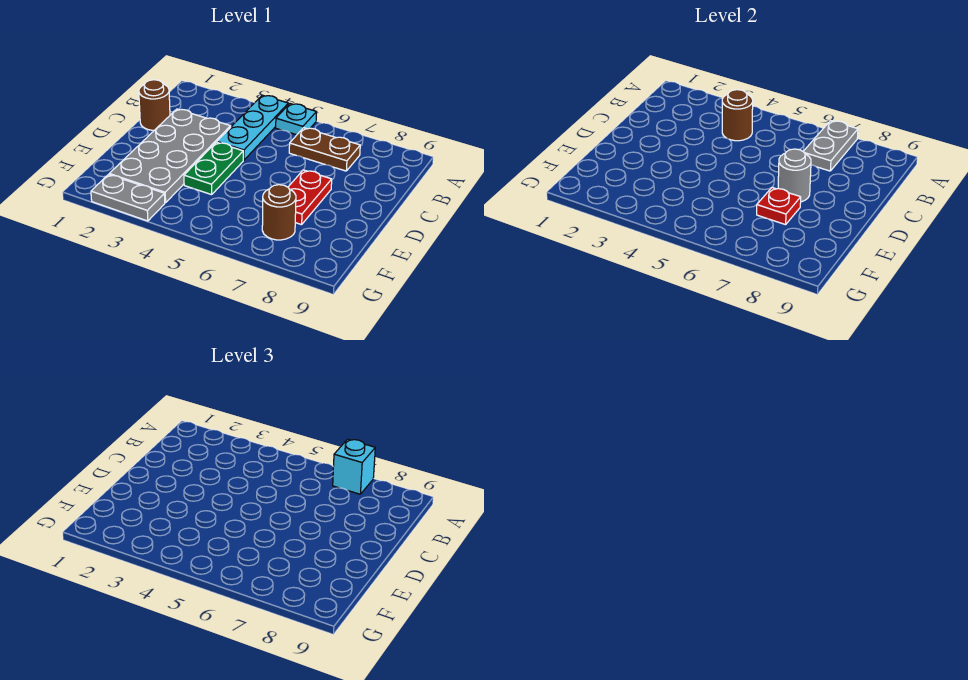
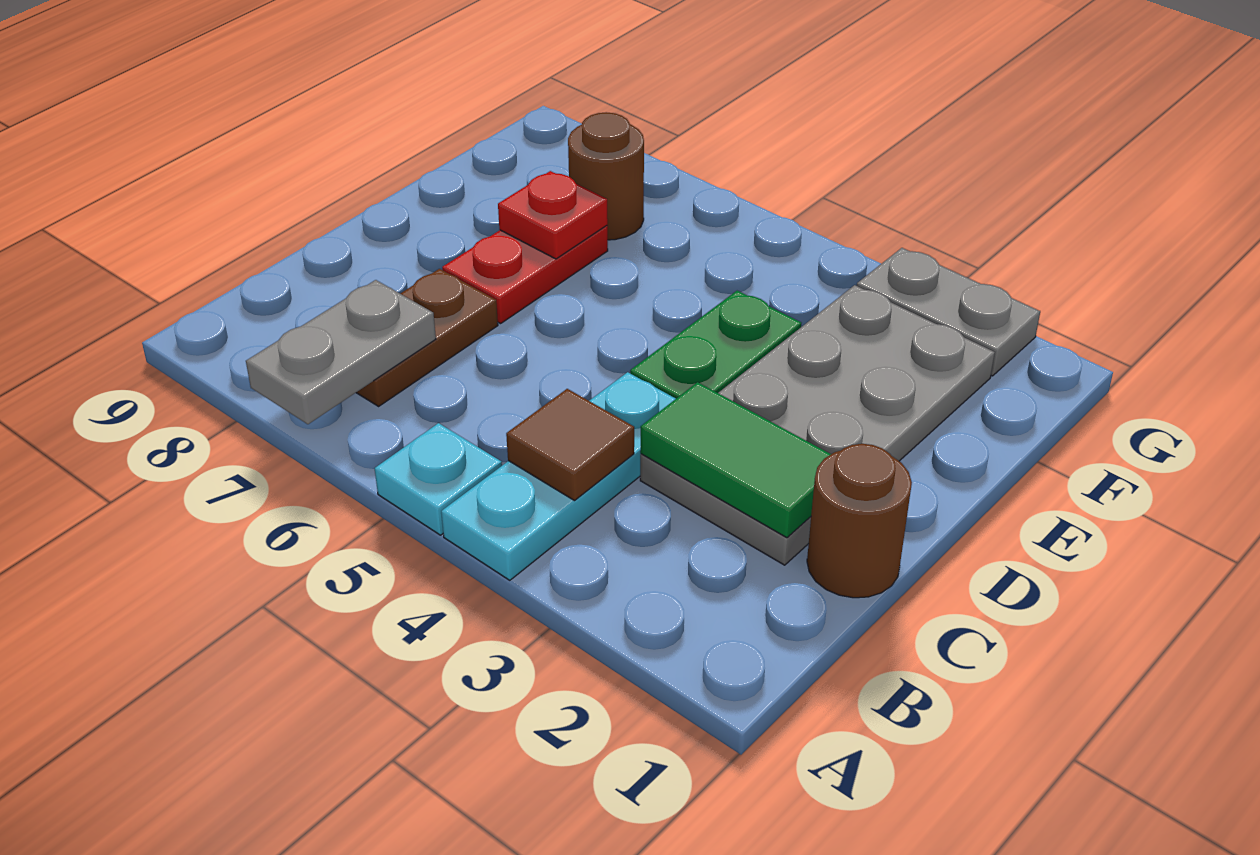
cyan brick A7 level 3 -> none
brown round brick B4 level 2 -> brown tile B4 level 2
brown plate B6:B7 level 1 -> brown plate B7:C7 level 1
none -> green tile C2:C3 level 2
grey round brick D7 level 2 -> none

